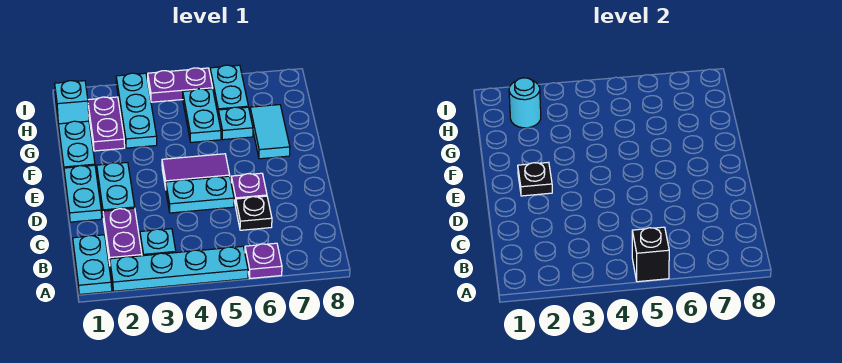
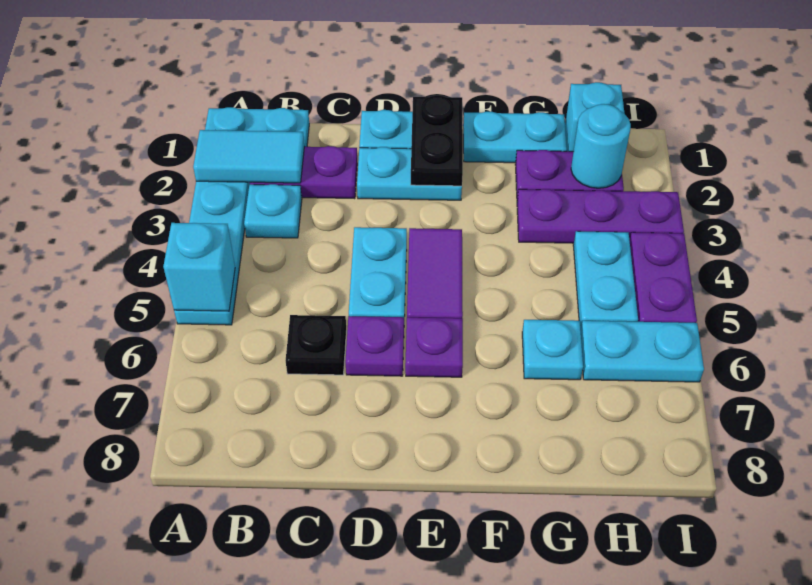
black brick A5 level 2 -> cyan brick A5 level 2
purple plate A6 level 1 -> purple plate E6 level 1
black plate E2 level 2 -> black plate E1:E2 level 2
cyan tile F7:G7 level 1 -> cyan tile A2:B2 level 2
cyan plate G3:I3 level 1 -> purple plate G3:I3 level 1
cyan plate G5:H5 level 1 -> cyan plate H4:H5 level 1

